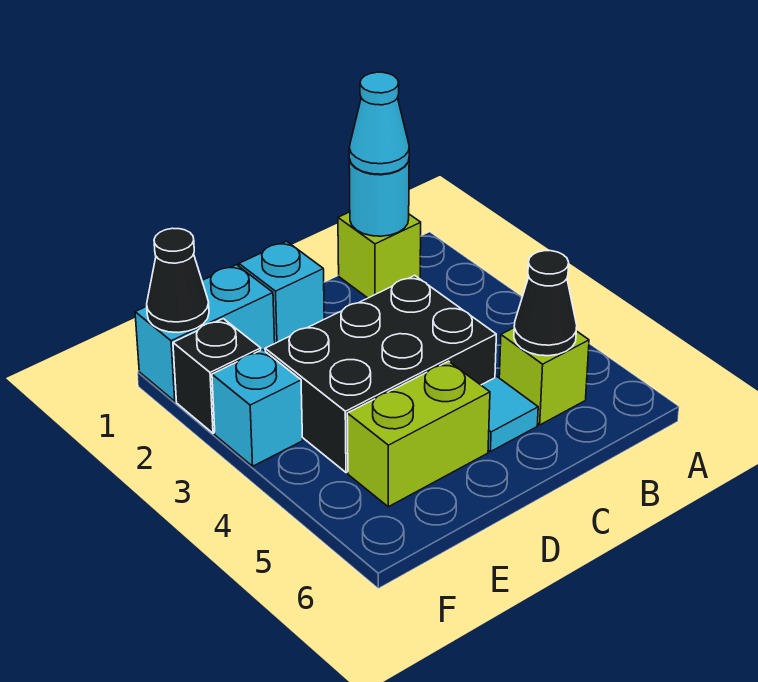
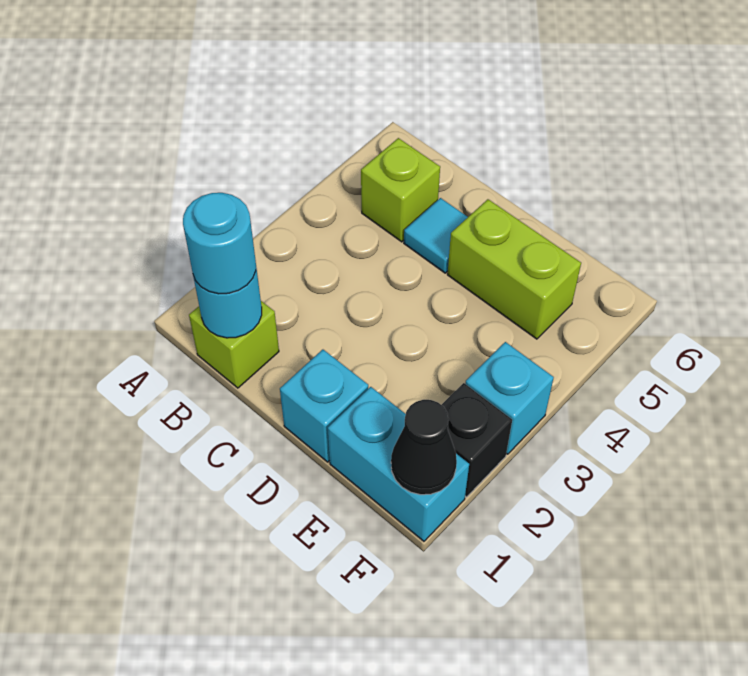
cyan cone B1 level 3 -> cyan round brick B1 level 3
black cone B5 level 2 -> none
black brick C3:E4 level 1 -> none

